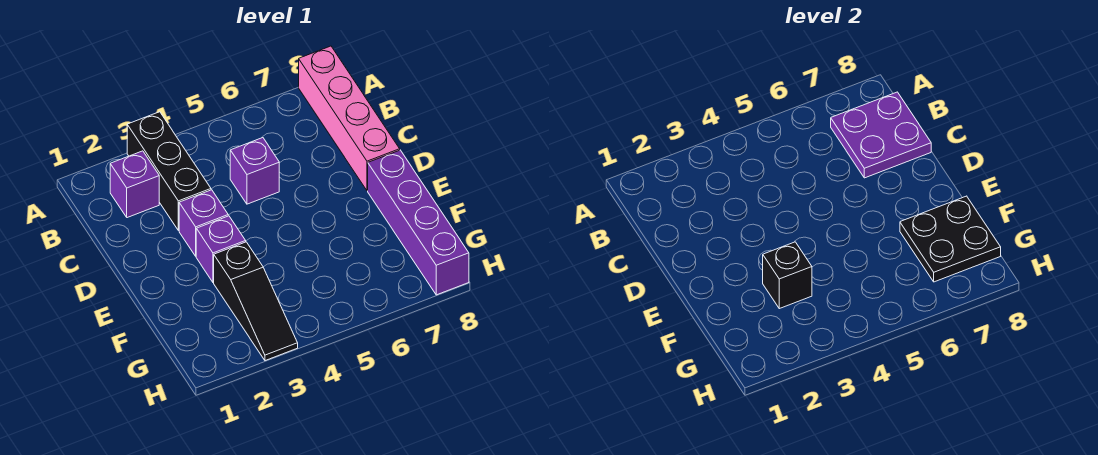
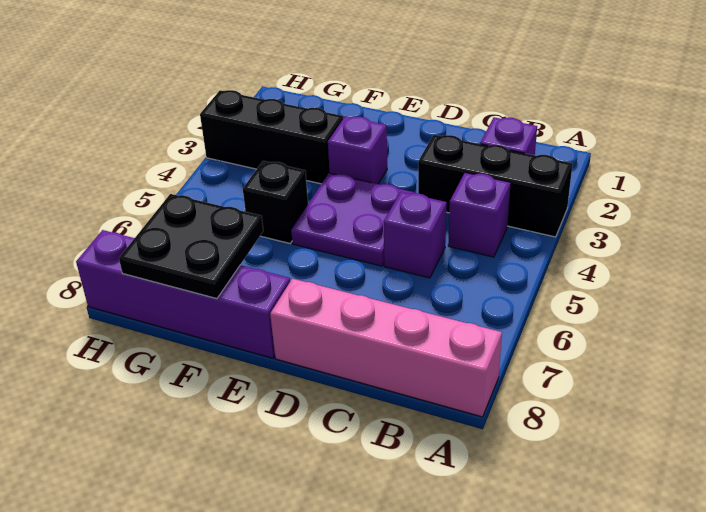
purple plate B7:C8 level 2 -> purple plate D4:E5 level 1
purple brick D3 level 1 -> purple brick B4 level 1
black slope F3:H3 level 1 top F -> black brick F3:H3 level 1
black brick F3 level 2 -> black brick F5 level 1

